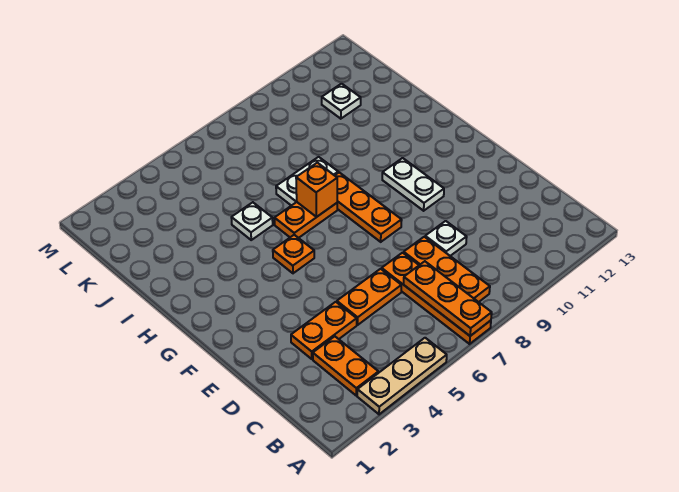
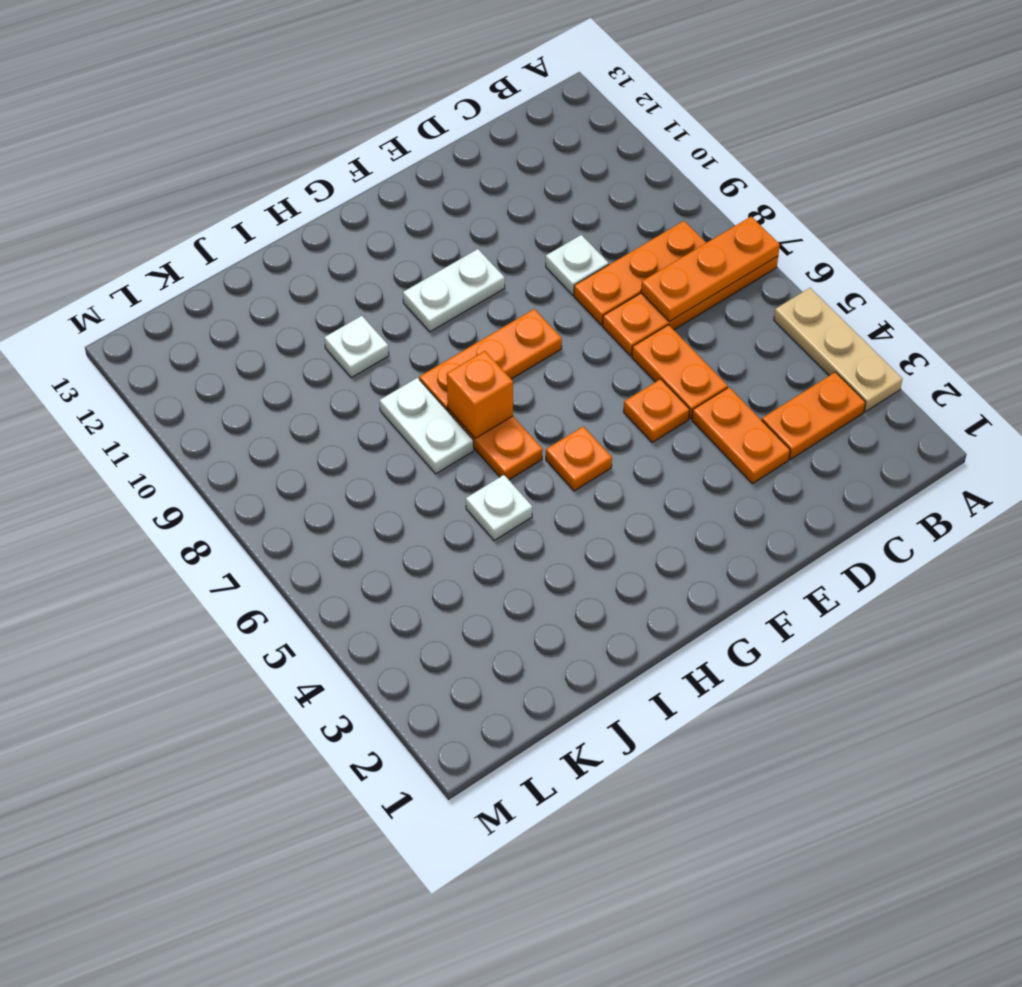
none -> orange plate E5 level 1
white plate K11 level 1 -> white plate I10 level 1

